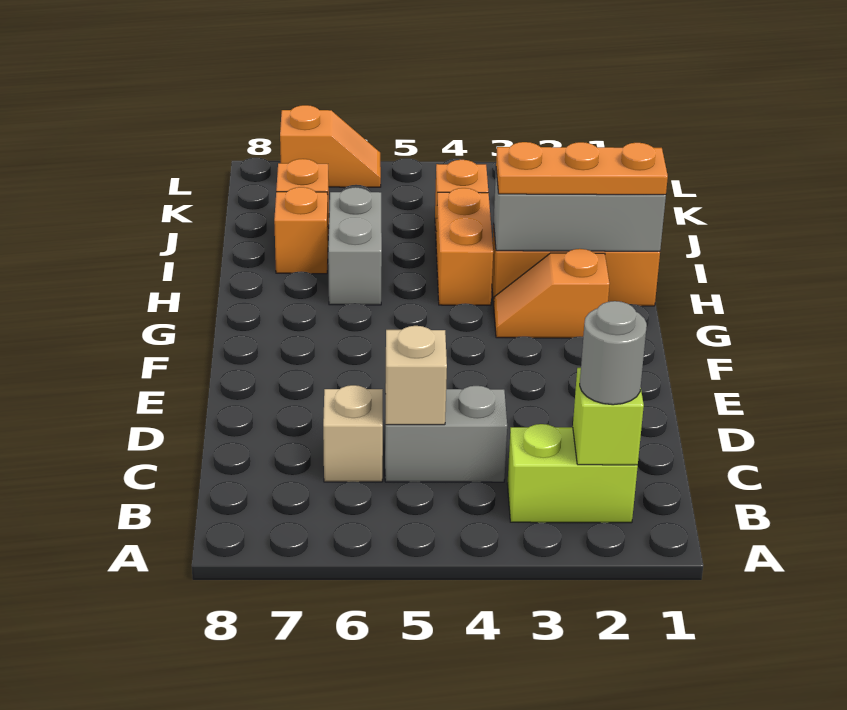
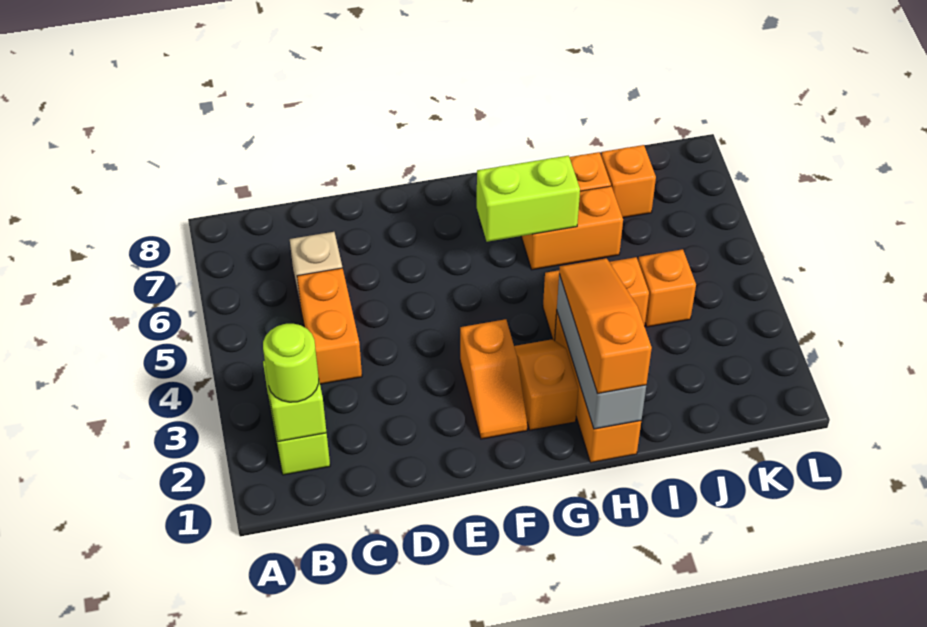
grey round brick B2 level 3 -> lime round brick B2 level 3
grey brick C4:C5 level 1 -> orange brick C4:C5 level 1
tan brick C5 level 2 -> none
none -> lime brick G6:H6 level 2
orange plate H1:H3 level 3 -> orange slope H1:H3 level 3 top 1
grey brick H6:I6 level 1 -> orange brick H6:I6 level 1
orange slope L6:L7 level 1 top 7 -> orange slope F2:F3 level 1 top 3

